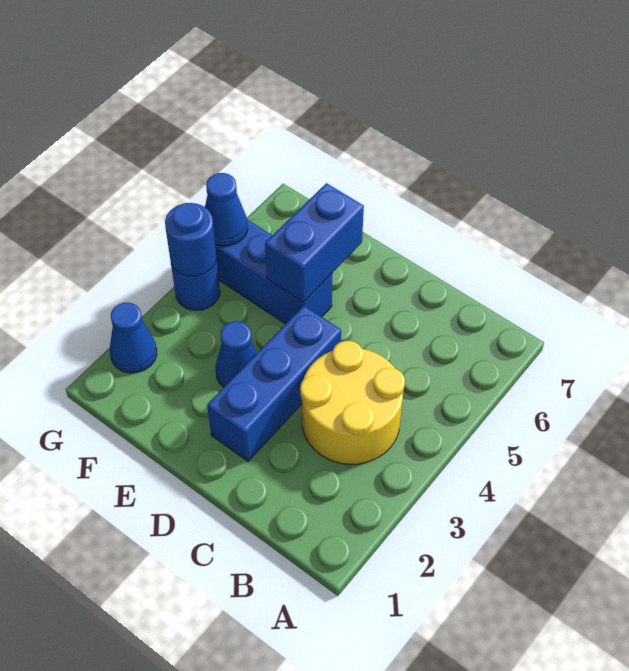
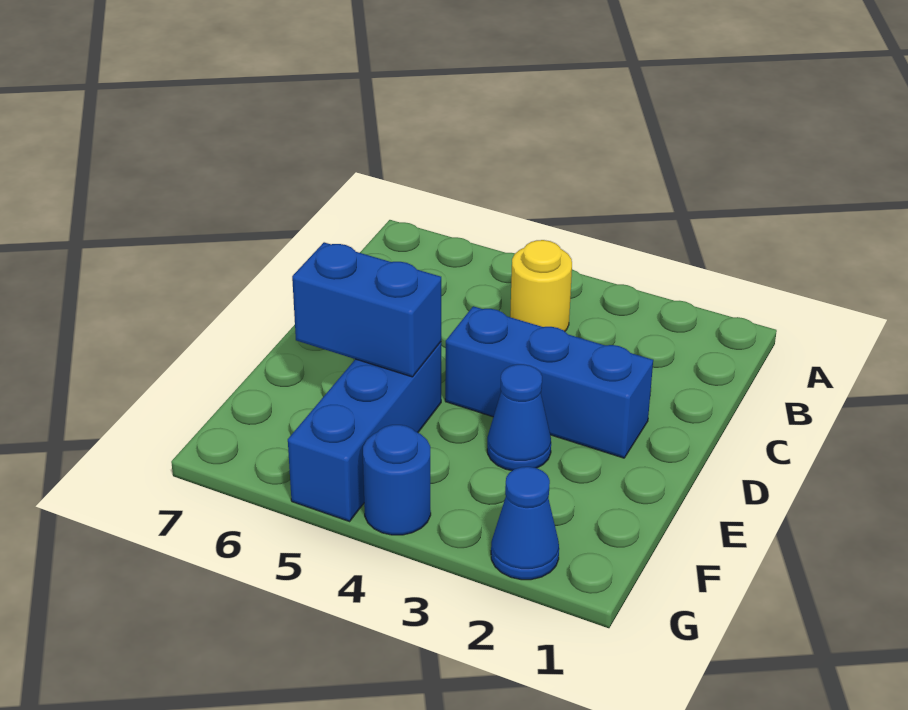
yellow round brick B3:C4 level 1 -> yellow round brick B4 level 1
blue round brick G4 level 2 -> none
blue cone G5 level 2 -> none

